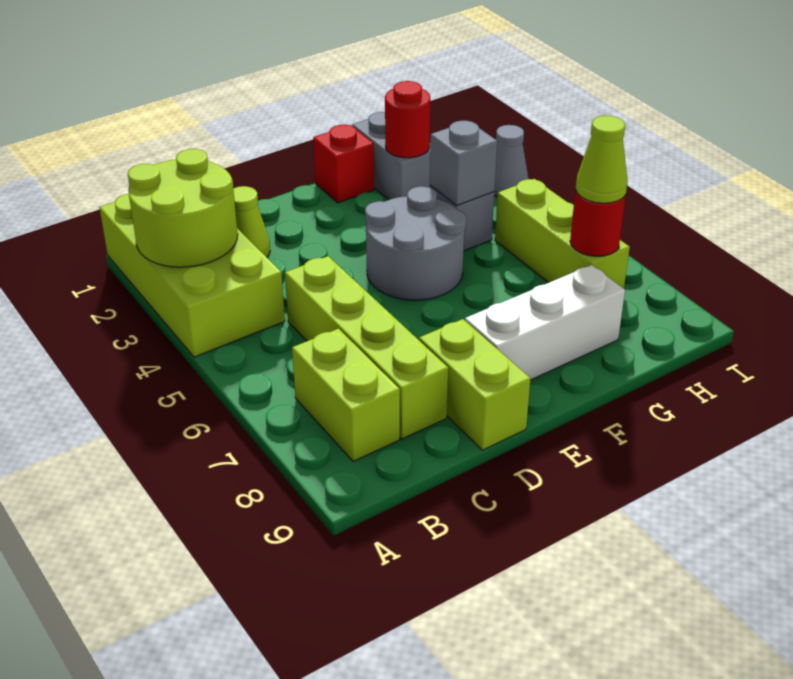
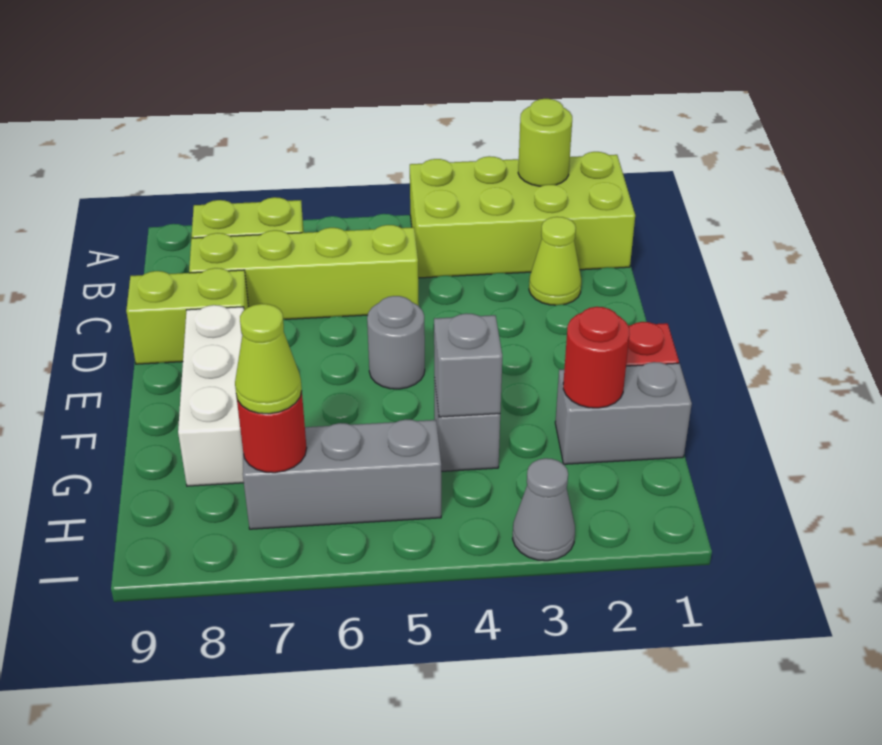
lime round brick A2:B3 level 2 -> lime round brick A2 level 2
grey round brick E4:F5 level 1 -> grey round brick E5 level 1
lime brick H5:H7 level 1 -> grey brick H5:H7 level 1

